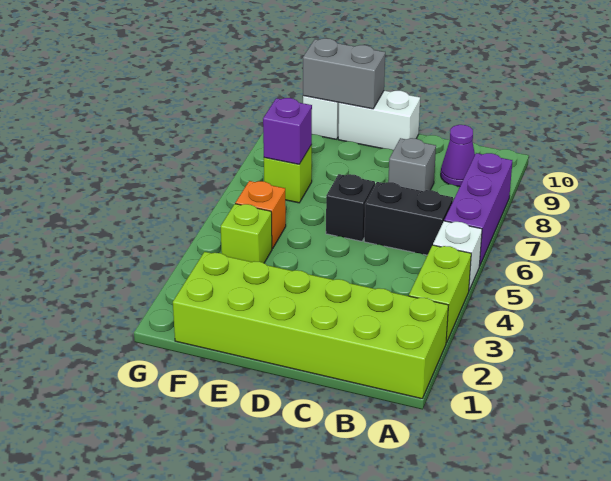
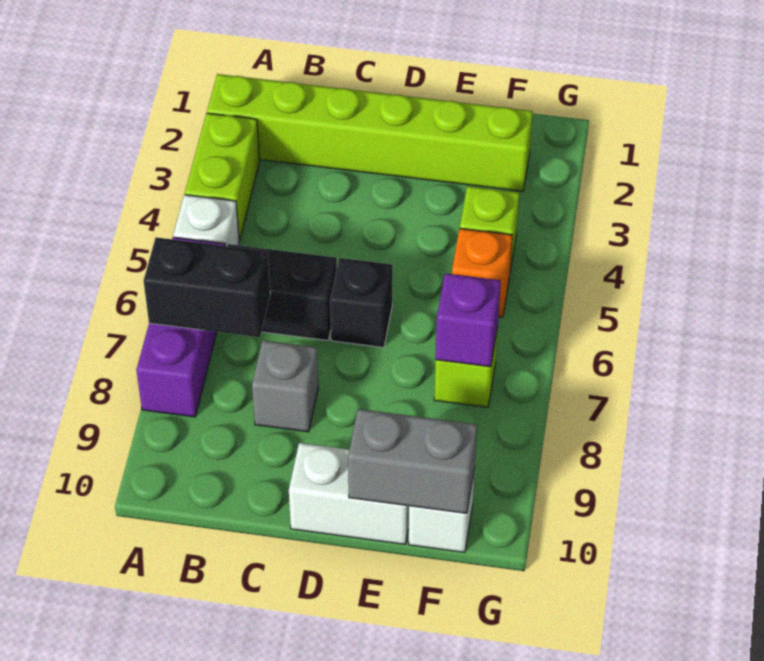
lime brick A1:F2 level 1 -> lime brick A2:F2 level 1
none -> black brick A7:B7 level 2
purple cone B9 level 1 -> none

